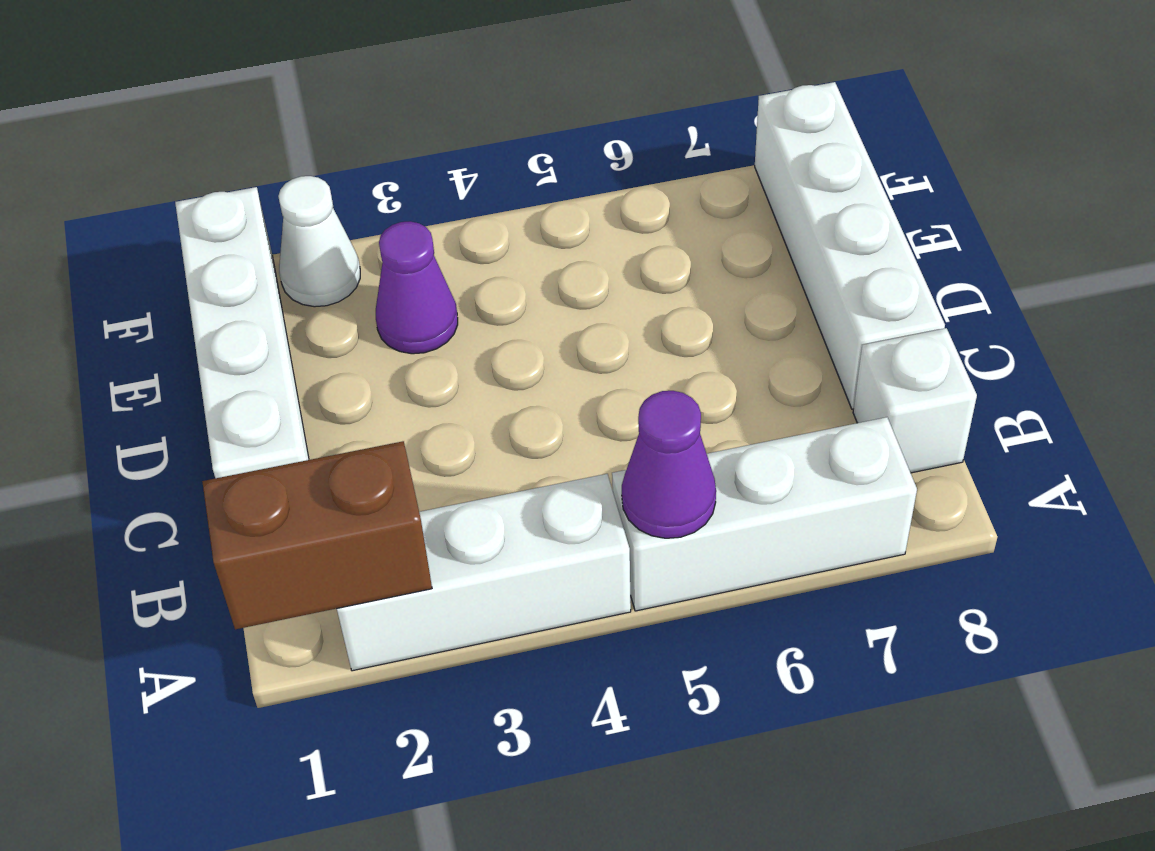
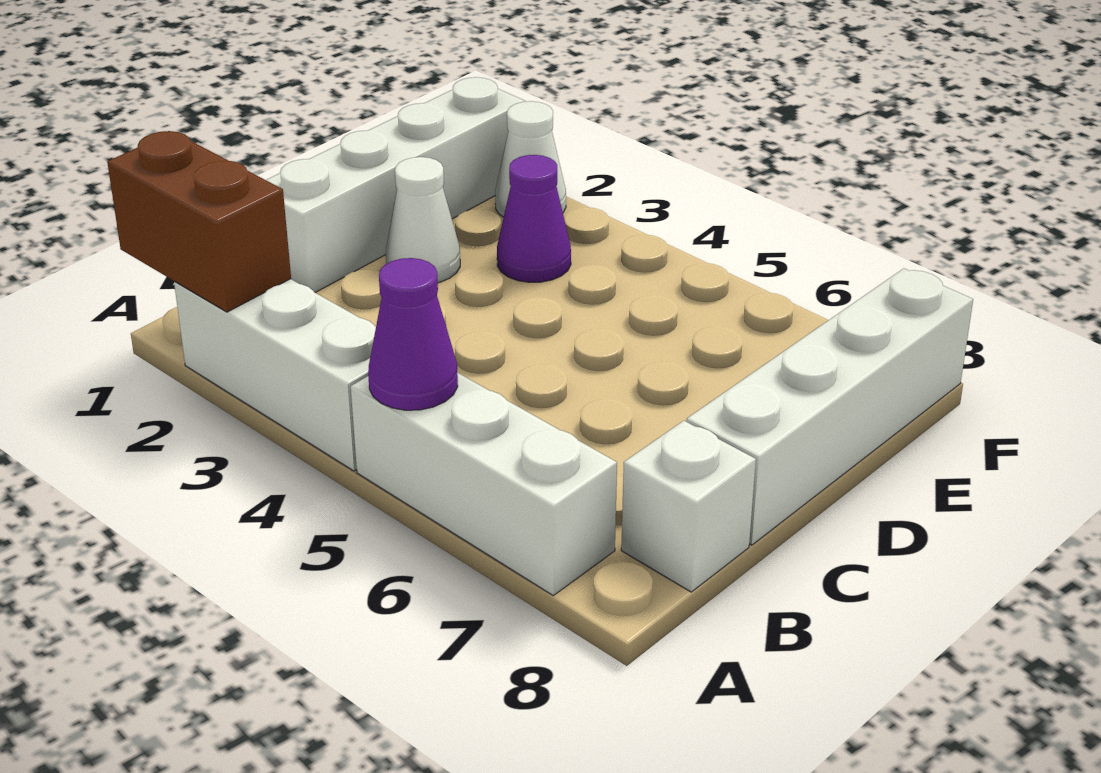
none -> white cone D2 level 1

